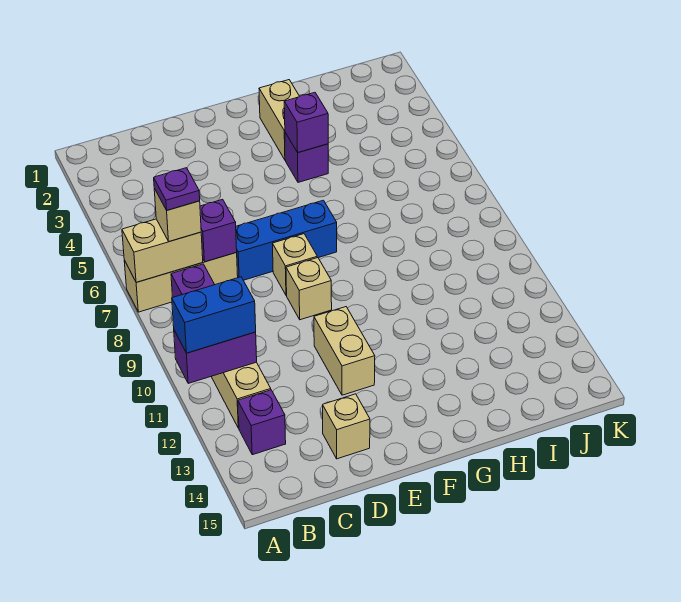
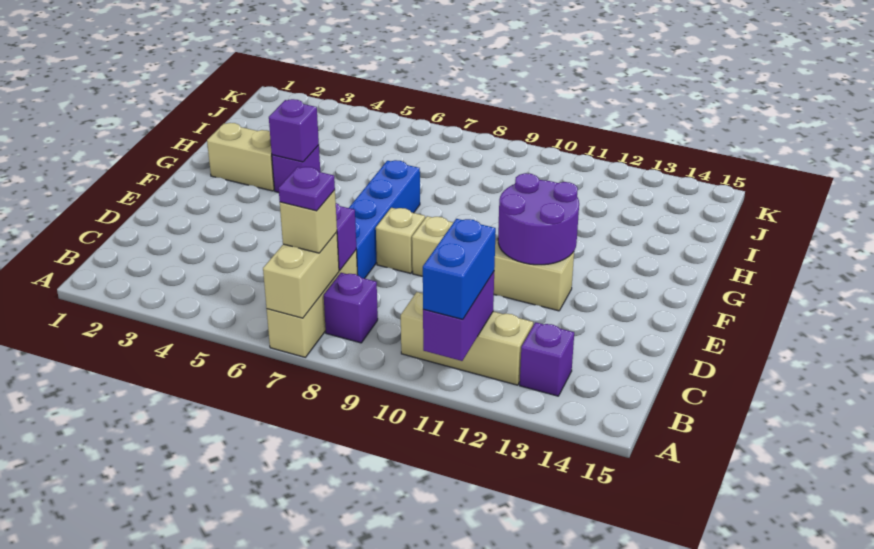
blue brick D7:F7 level 1 -> blue brick D7:G7 level 1
tan brick D14 level 1 -> none
none -> purple round brick E11:F12 level 2

